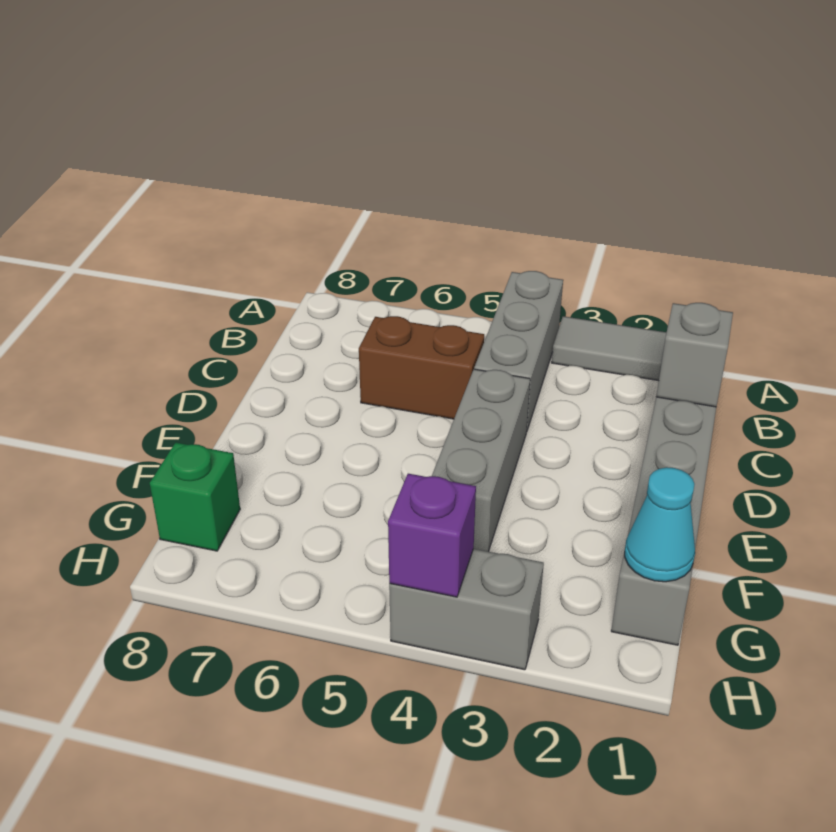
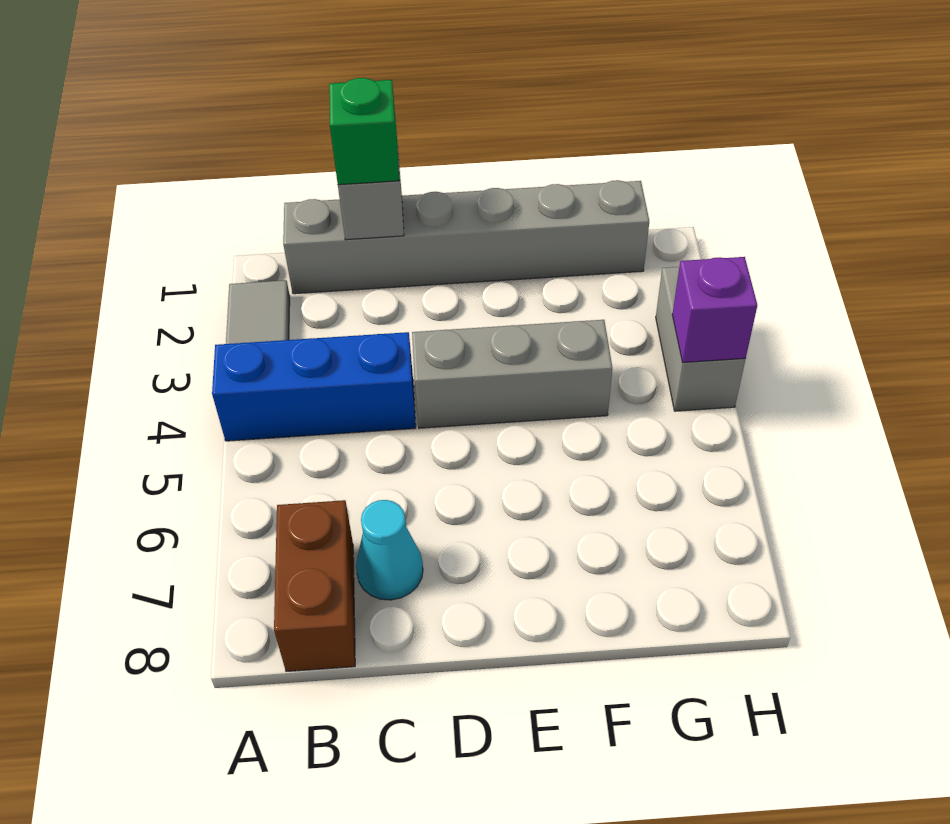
grey brick A4:C4 level 1 -> blue brick A4:C4 level 1
brown brick C5:C6 level 1 -> brown brick B7:B8 level 1
cyan cone G1 level 2 -> cyan cone C7 level 1
green brick G8 level 1 -> green brick C1 level 3

